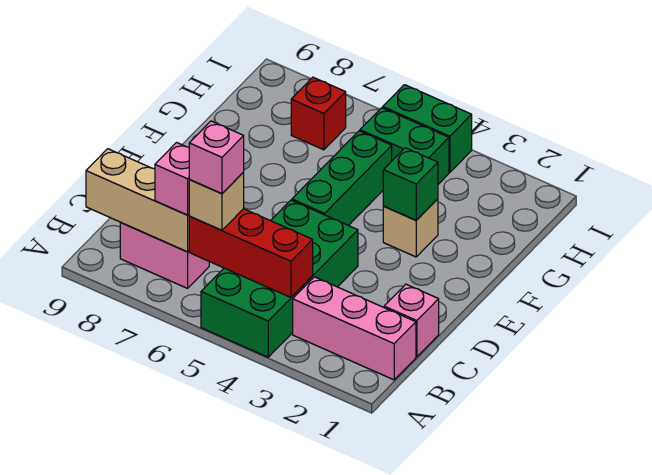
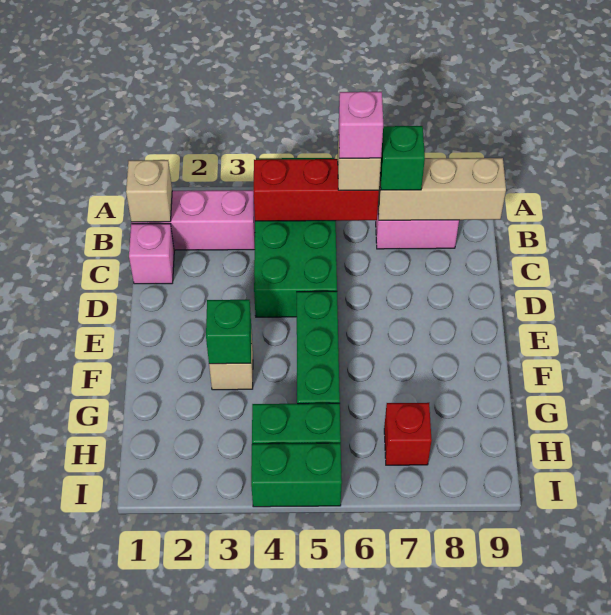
none -> tan brick B1 level 2
pink brick B7 level 3 -> green brick B7 level 3

